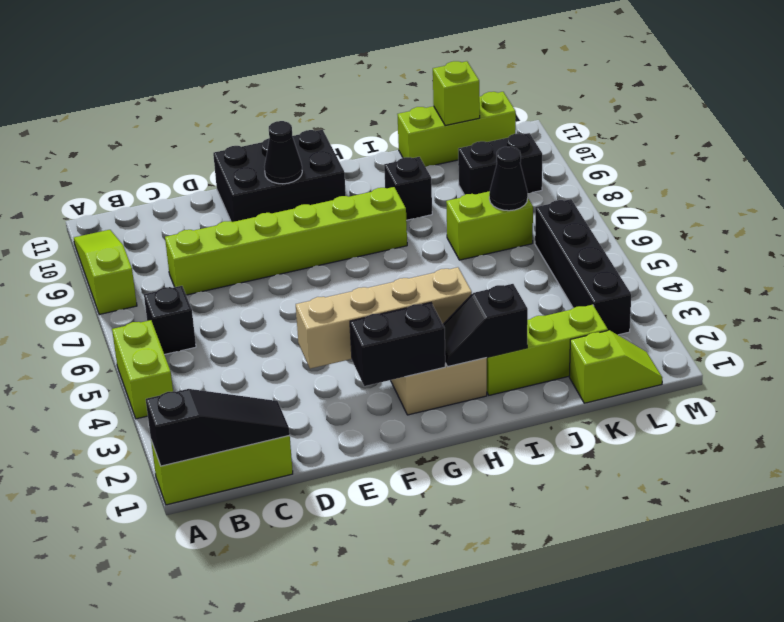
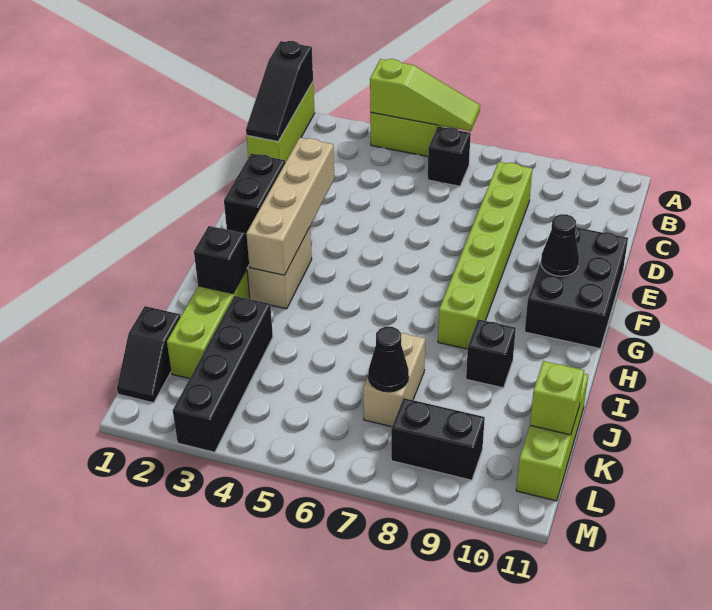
lime slope A8:A10 level 1 top 8 -> lime slope A4:A6 level 2 top 4
lime brick J7:K7 level 1 -> tan brick J7:K7 level 1
lime slope K1:L1 level 1 top K -> black slope K1:L1 level 1 top K
black brick K9:L9 level 1 -> black brick L8:L9 level 1
black brick L3:L6 level 1 -> black brick J3:M3 level 1

